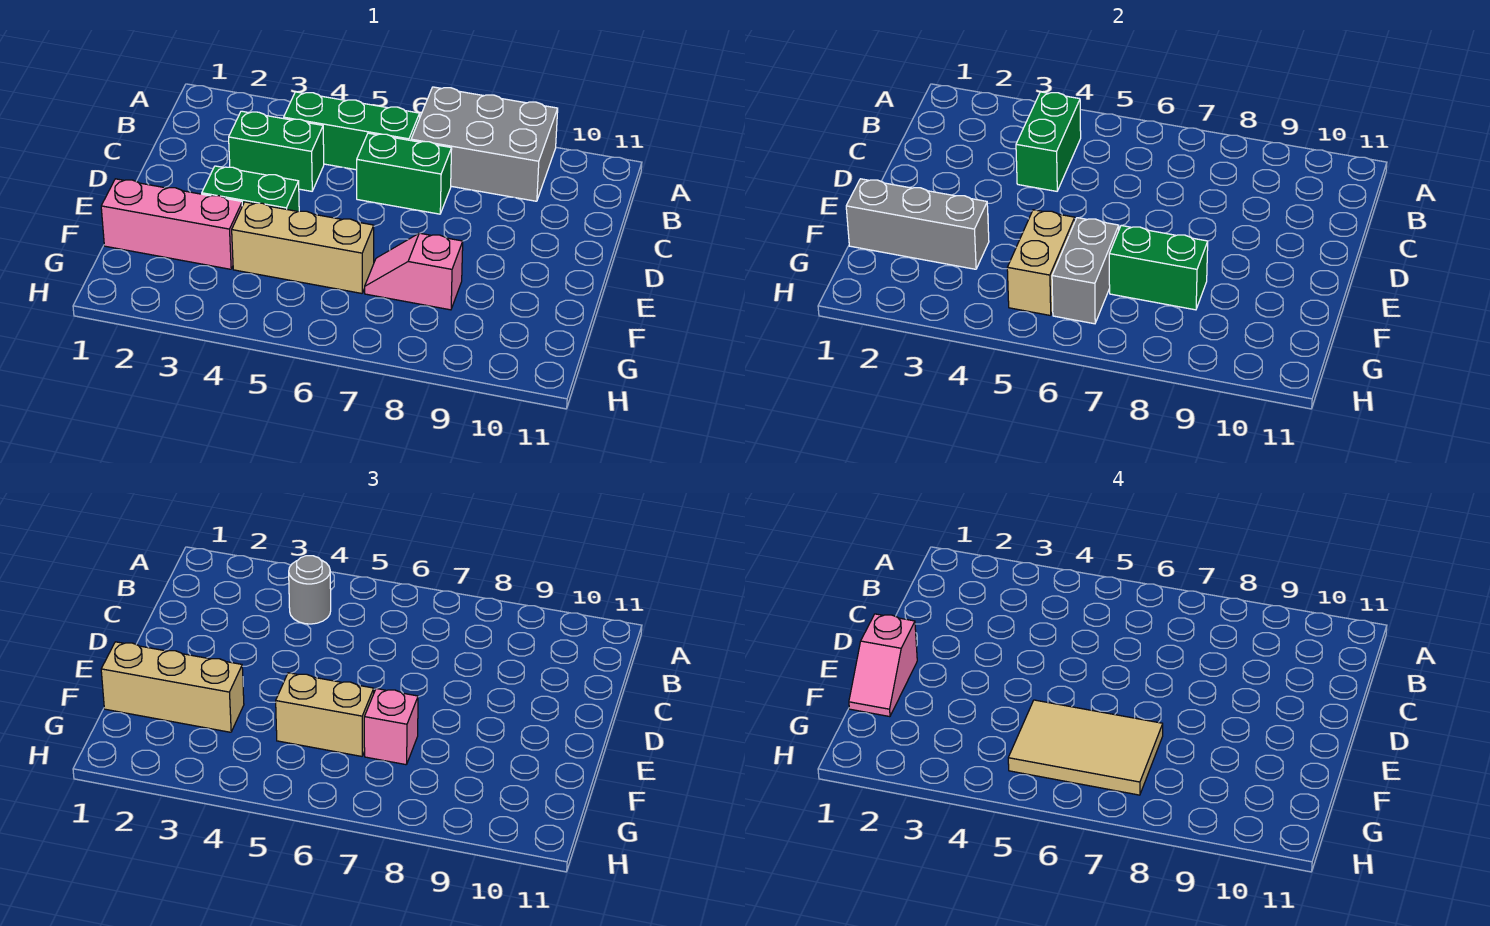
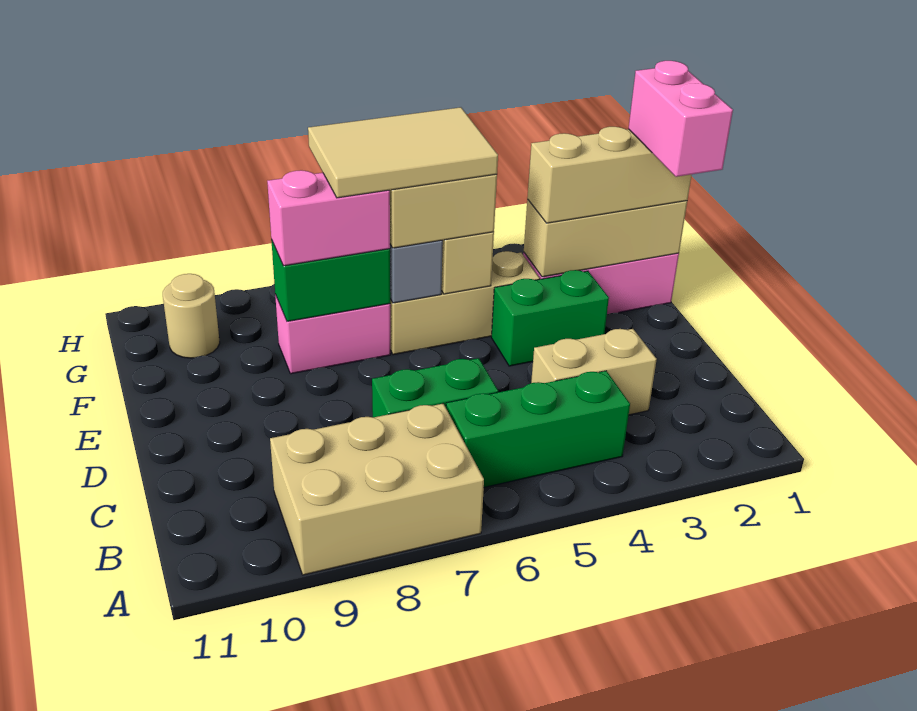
grey brick A7:B9 level 1 -> tan brick A7:B9 level 1
green brick B4:C4 level 2 -> none
grey round brick B4 level 3 -> none
green brick C3:C4 level 1 -> tan brick C3:C4 level 1
pink slope E1:F1 level 4 top E -> pink brick E1:F1 level 4
grey brick F1:F3 level 2 -> tan brick F1:F3 level 2
pink slope F7:F8 level 1 top 8 -> pink brick F7:F8 level 1
pink brick F7 level 3 -> pink brick F7:F8 level 3
none -> tan round brick G10 level 1

